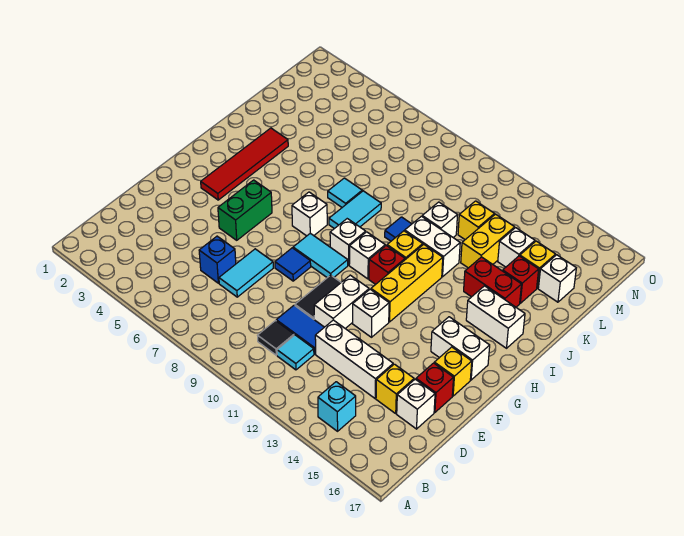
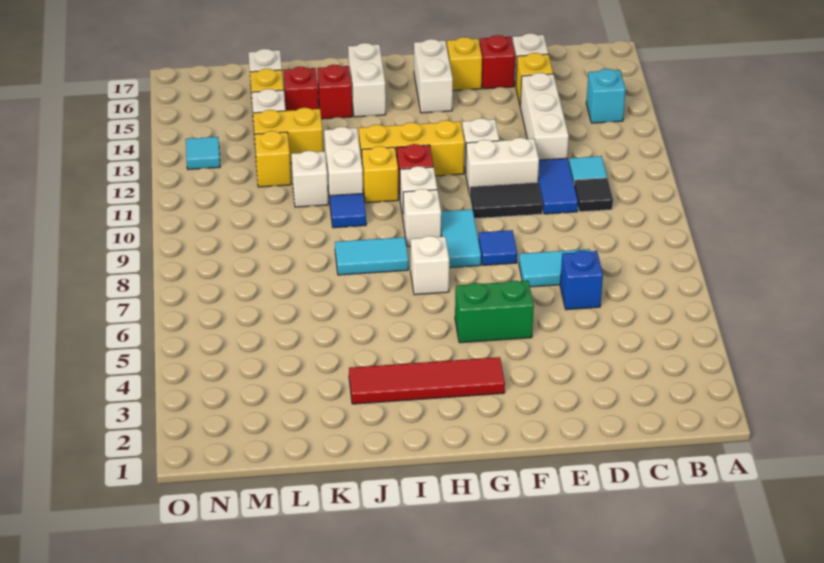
cyan tile J7 level 1 -> cyan tile N13 level 1
red brick J14:J15 level 1 -> red brick J15 level 1

